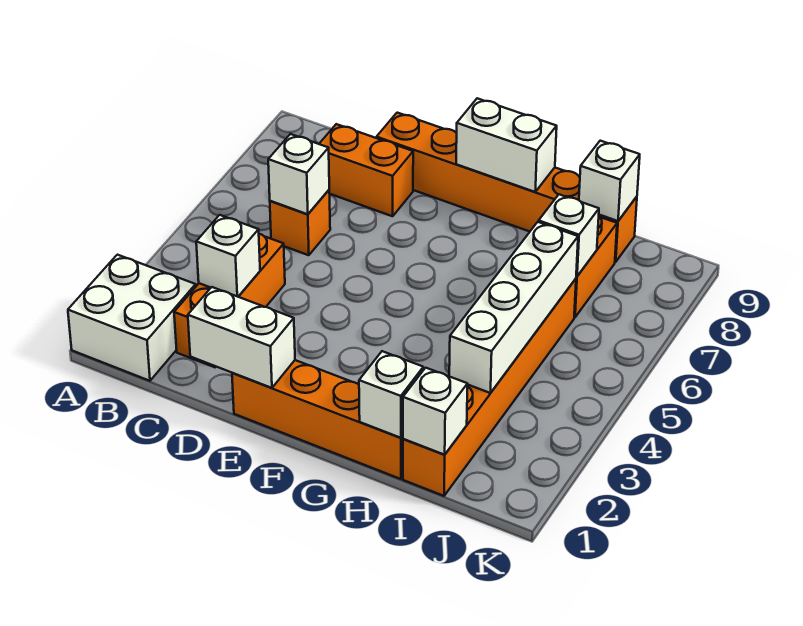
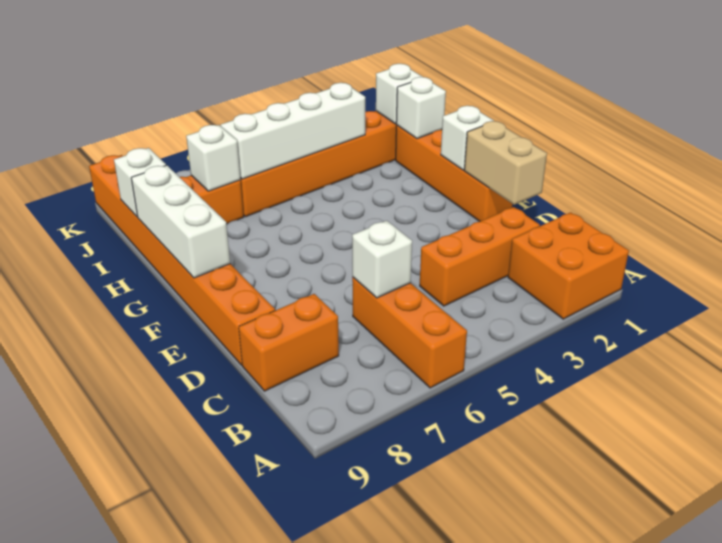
white brick A1:B2 level 1 -> orange brick A1:B2 level 1
white brick C3 level 2 -> white brick F1 level 2
orange brick C6 level 1 -> orange brick A6:C6 level 1
orange brick C8:D8 level 1 -> orange brick C8:C9 level 1
white brick D1:E1 level 2 -> tan brick D1:E1 level 2
orange brick D9:I9 level 1 -> orange brick D9:K9 level 1
white brick F9:G9 level 2 -> white brick F9:H9 level 2

